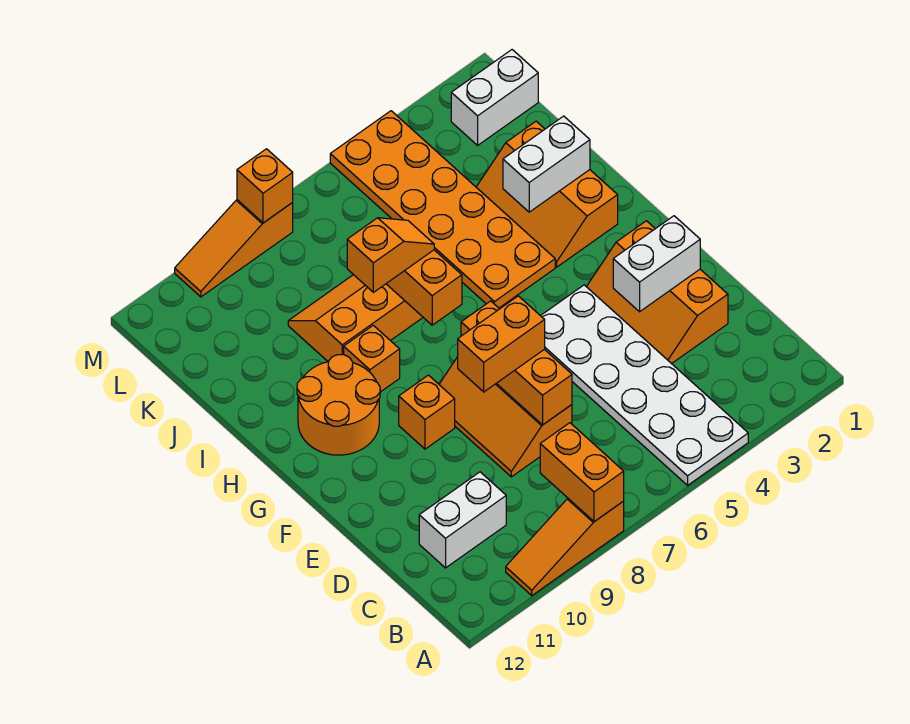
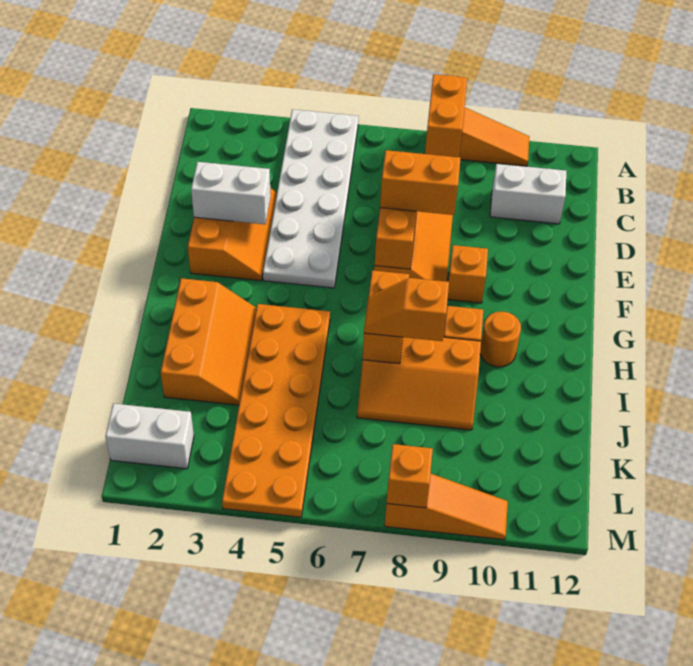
orange round brick G10:H11 level 1 -> orange round brick H10 level 1
white brick I2:I3 level 2 -> none

